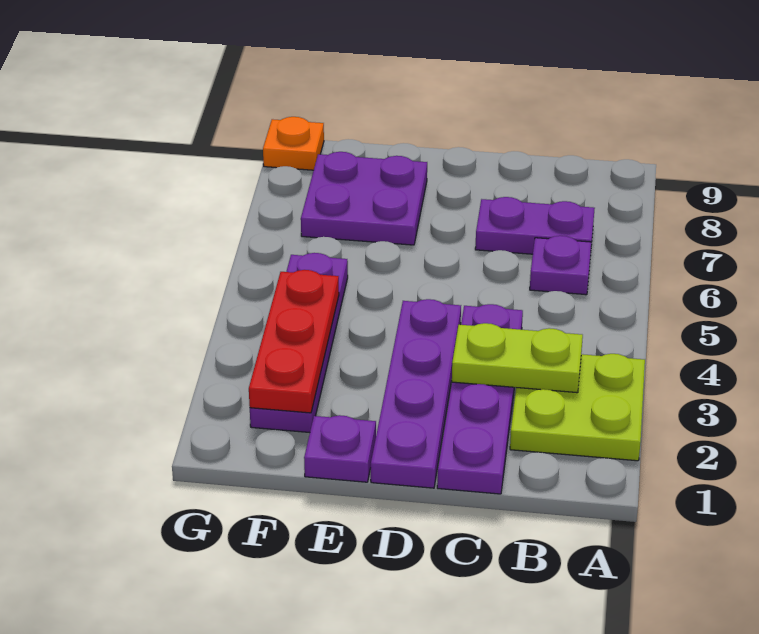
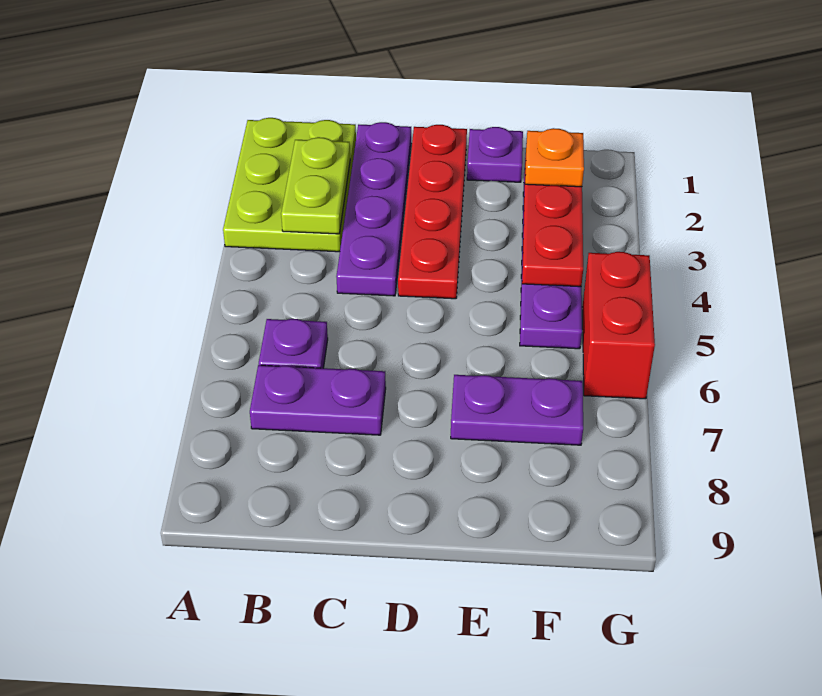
lime plate A2:B3 level 1 -> lime plate A1:B3 level 1
lime plate B3:C3 level 2 -> lime plate B2:B3 level 2
purple plate D1:D4 level 1 -> red plate D1:D4 level 1
purple plate E7:F8 level 1 -> purple plate E7:F7 level 1
none -> red brick G5:G6 level 1
orange plate G9 level 1 -> orange plate F2 level 3

